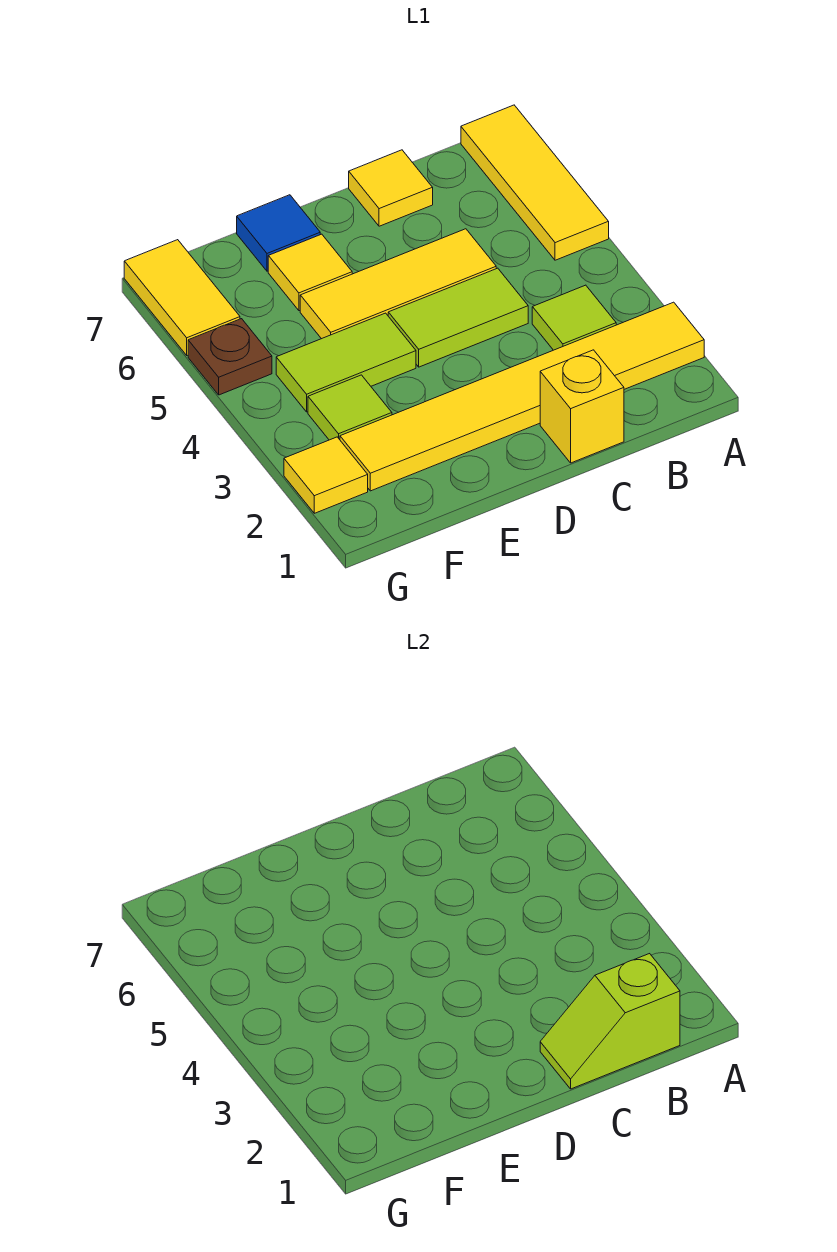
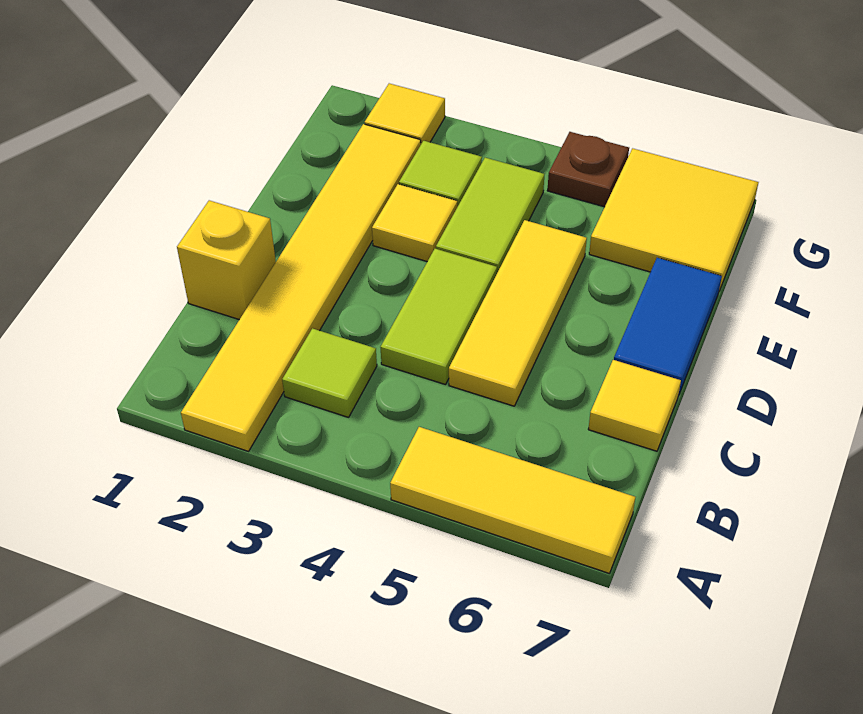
lime slope B1:C1 level 2 top B -> none
yellow tile E6 level 1 -> yellow tile E3 level 1
blue tile E7 level 1 -> blue tile D7:E7 level 1
yellow tile G6:G7 level 1 -> yellow tile F6:G7 level 1

